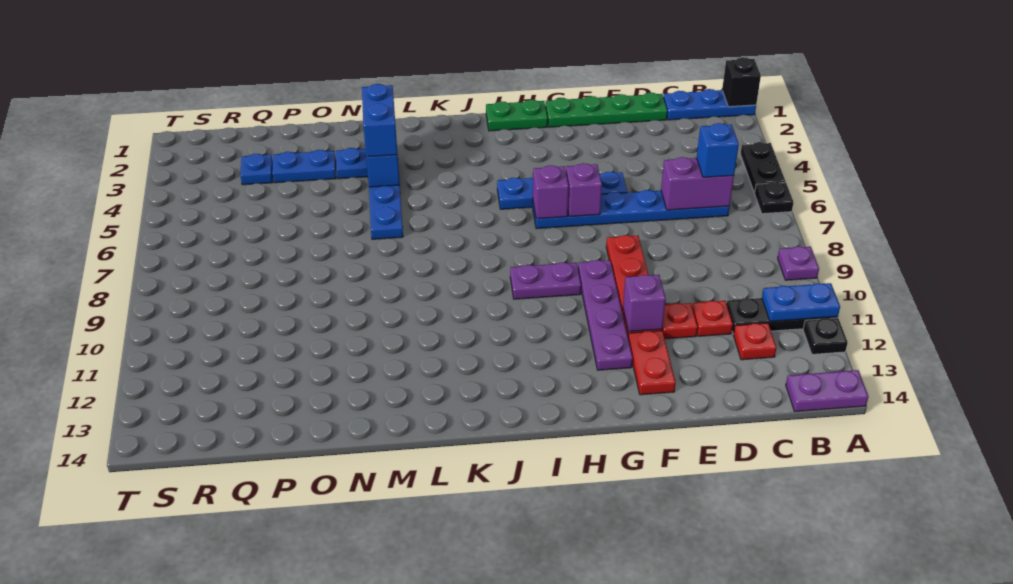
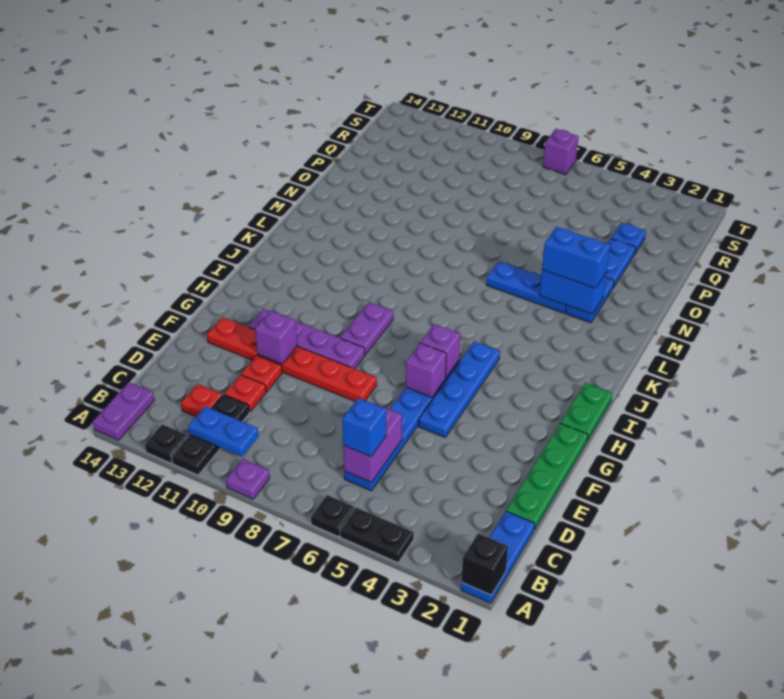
blue plate A11:B11 level 2 -> blue plate B10:B11 level 2
none -> purple brick T7 level 1

